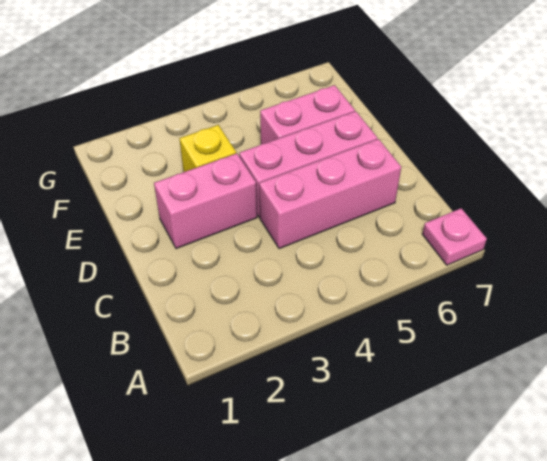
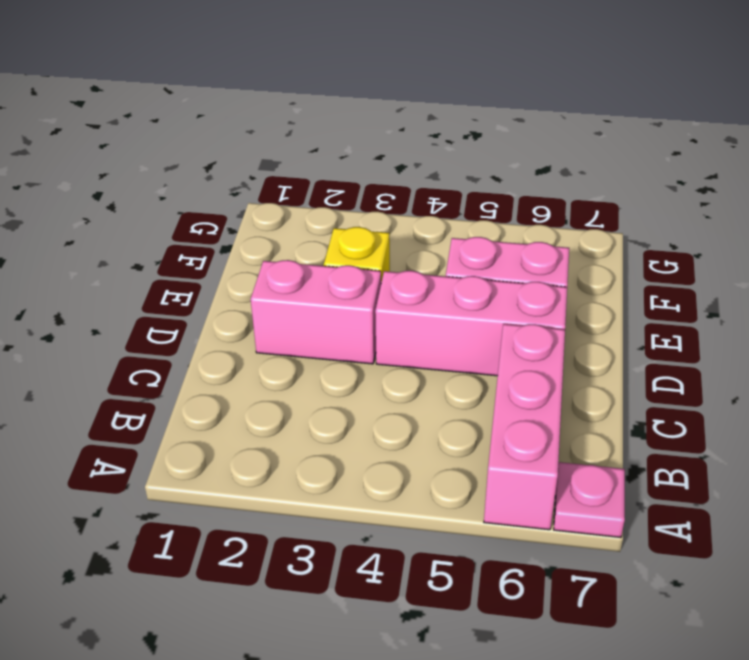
pink brick C4:C6 level 1 -> pink brick A6:C6 level 1

